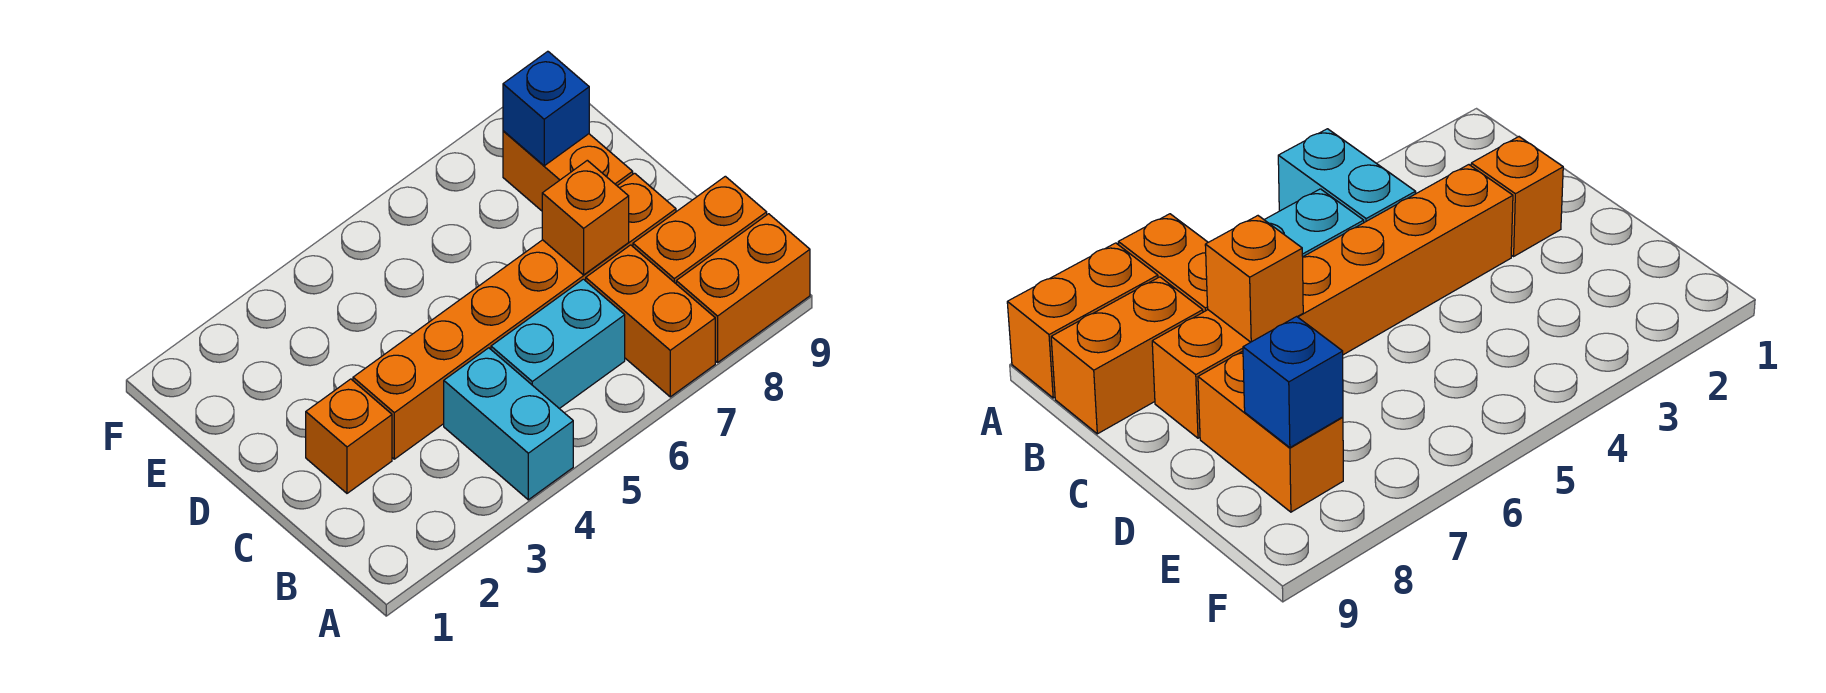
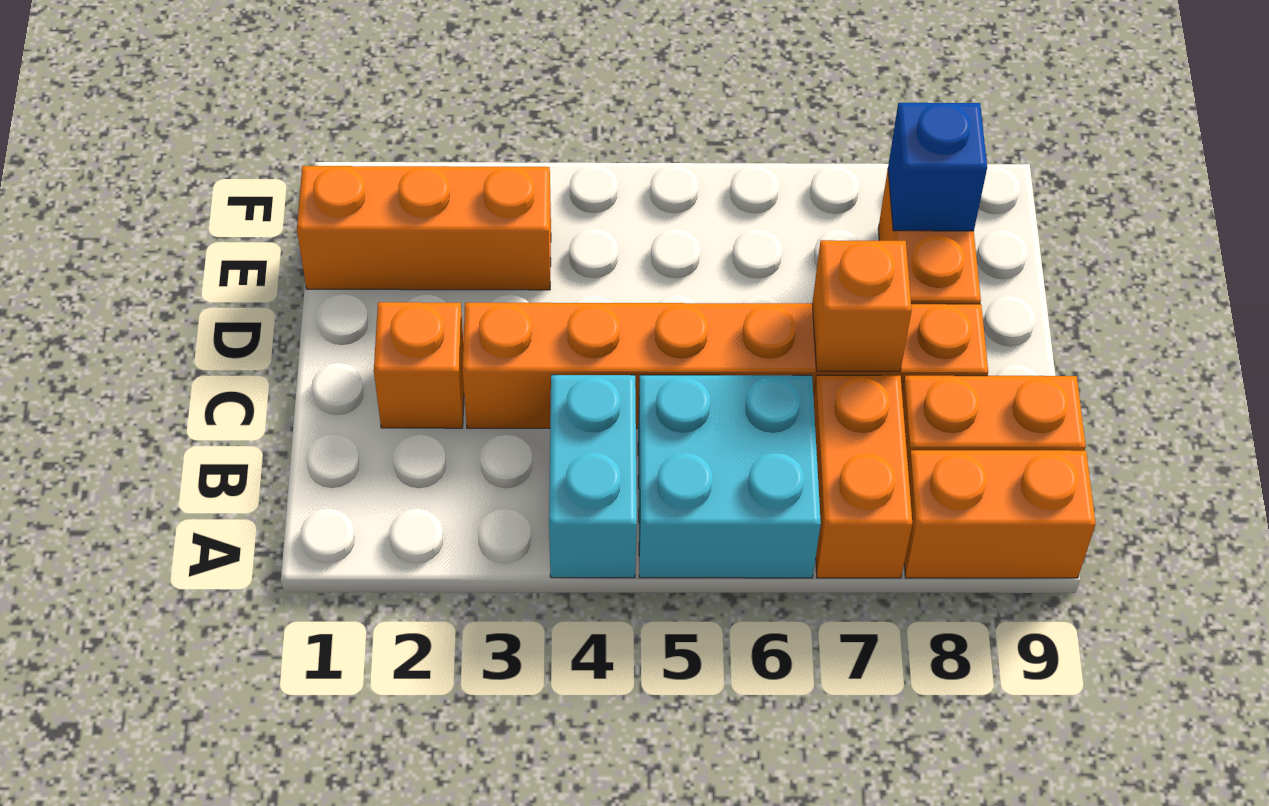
cyan brick B5:B6 level 1 -> cyan brick A5:B6 level 1
none -> orange brick E1:E3 level 1

